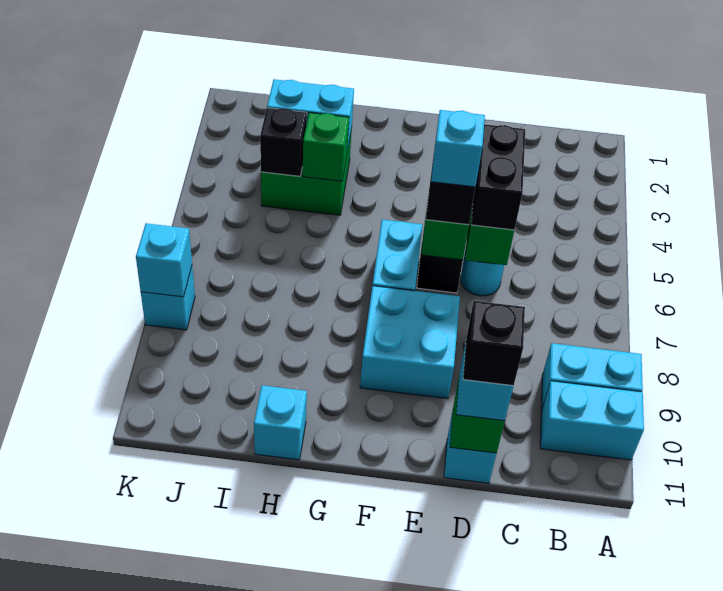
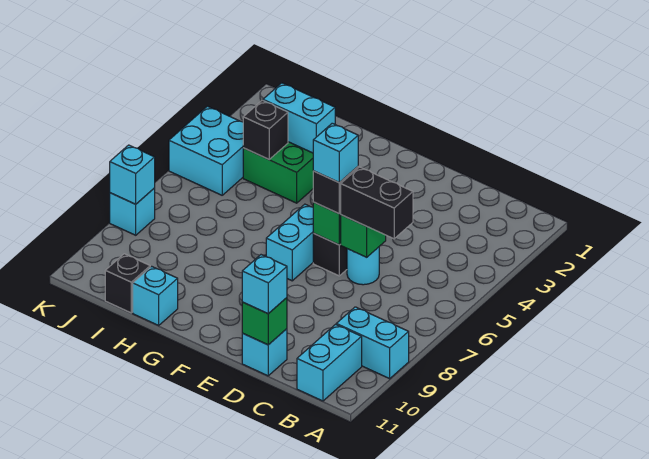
cyan brick A10:B10 level 1 -> cyan brick B10:B11 level 1
black brick D5:D6 level 3 -> black brick C6:D6 level 3
black brick D11 level 4 -> black brick I11 level 1
cyan brick E8:F9 level 1 -> cyan brick J4:K5 level 1
green brick H4 level 2 -> none

